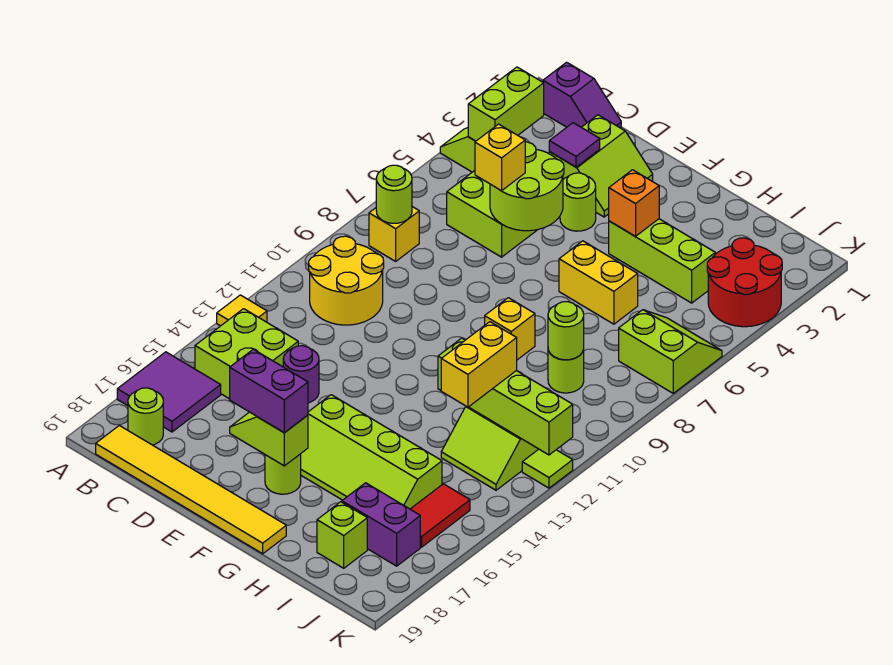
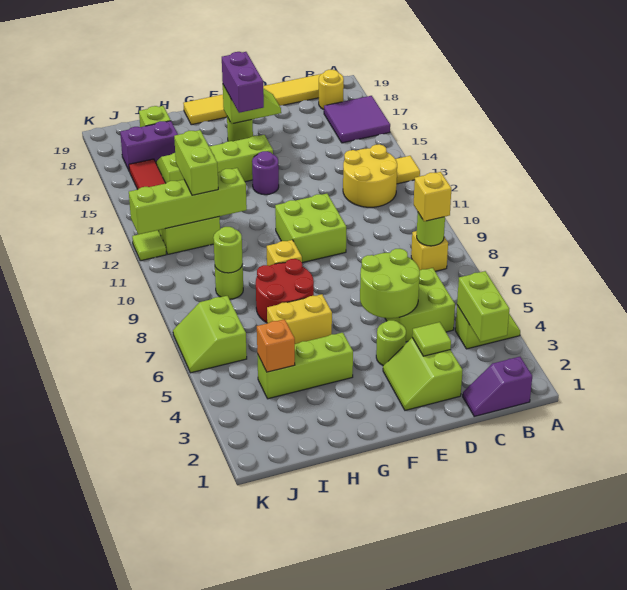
yellow round brick B10:C11 level 1 -> yellow round brick B12:C13 level 1
lime brick B14:C15 level 1 -> lime brick E10:F11 level 1
lime round brick B18 level 1 -> yellow round brick B18 level 1
purple tile D3 level 2 -> lime tile D3 level 2
yellow brick D6 level 3 -> yellow brick B8 level 3
purple round brick D14 level 1 -> purple round brick F14 level 1
purple brick E17:F17 level 3 -> purple brick F16:F17 level 3
orange brick G4 level 2 -> orange brick I4 level 2
yellow brick I12:I13 level 3 -> lime brick I12:I13 level 3
red round brick J3:K4 level 1 -> red round brick G7:H8 level 1
lime slope J6:K7 level 1 top 7 -> lime slope J6:K7 level 1 top J

